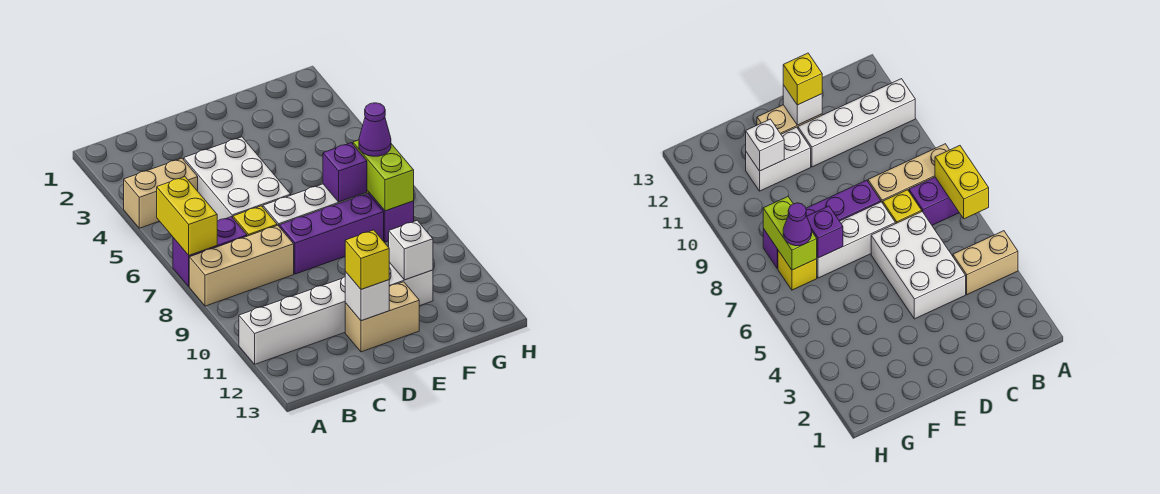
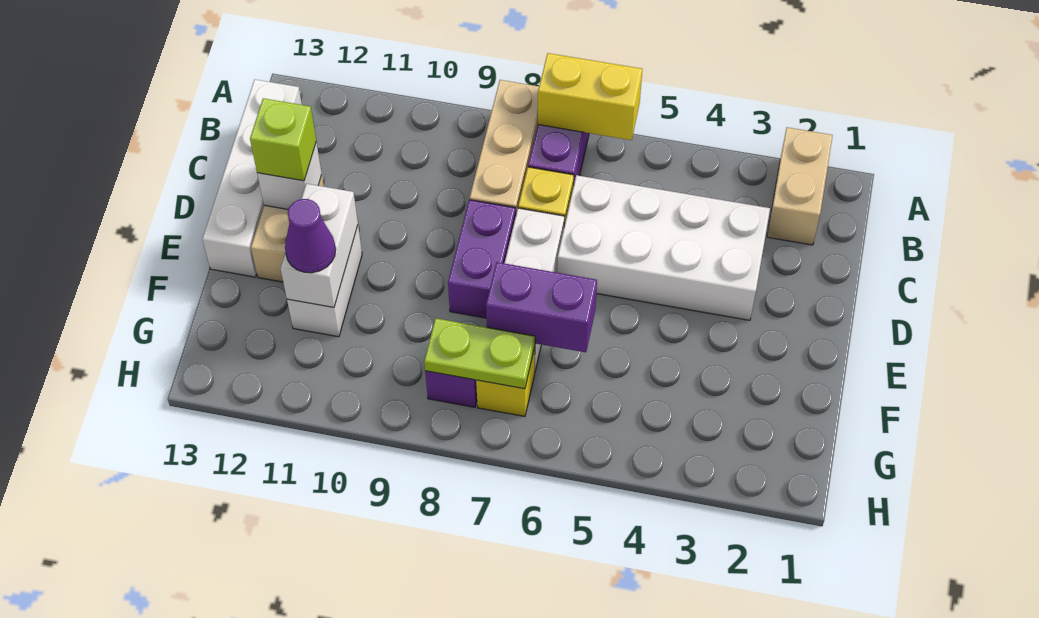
tan brick A4:B4 level 1 -> tan brick A2:B2 level 1
white brick A11:D11 level 1 -> white brick B13:E13 level 1
white brick C4:D6 level 1 -> white brick C3:D6 level 1
purple brick D8:F8 level 1 -> purple brick D8:E8 level 1
yellow brick D12 level 3 -> lime brick D12 level 3
purple brick F7 level 2 -> purple brick F6:F7 level 2
white brick F11 level 2 -> white brick E11:F11 level 2
lime brick G7:G8 level 2 -> lime plate G7:G8 level 2
purple cone G7 level 3 -> purple cone F11 level 3

